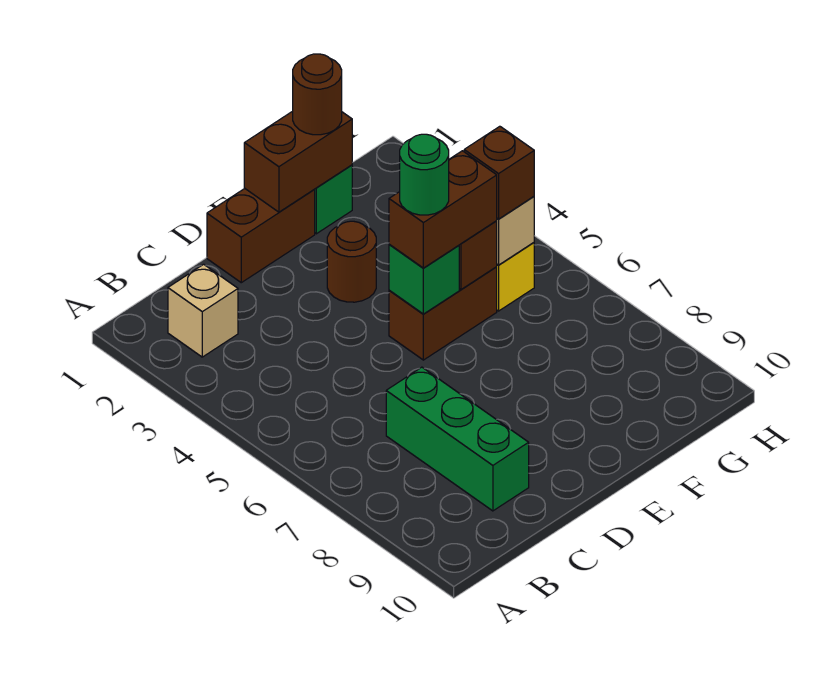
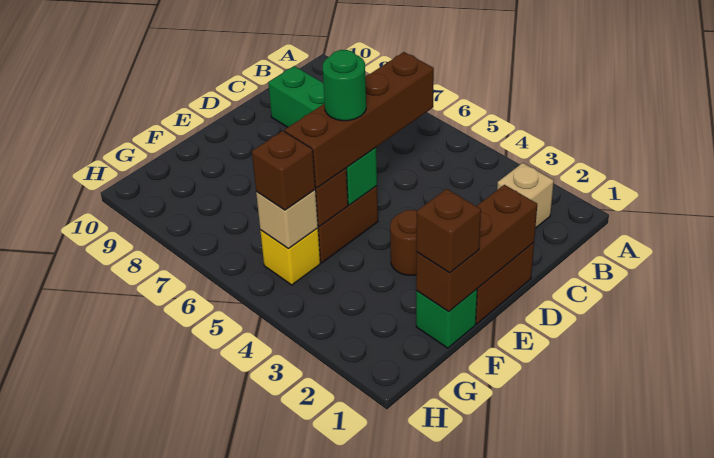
brown brick E1:F1 level 2 -> brown brick D1:F1 level 2
brown brick E5:F5 level 3 -> brown brick C5:F5 level 3
brown round brick F1 level 3 -> brown brick F1 level 3

